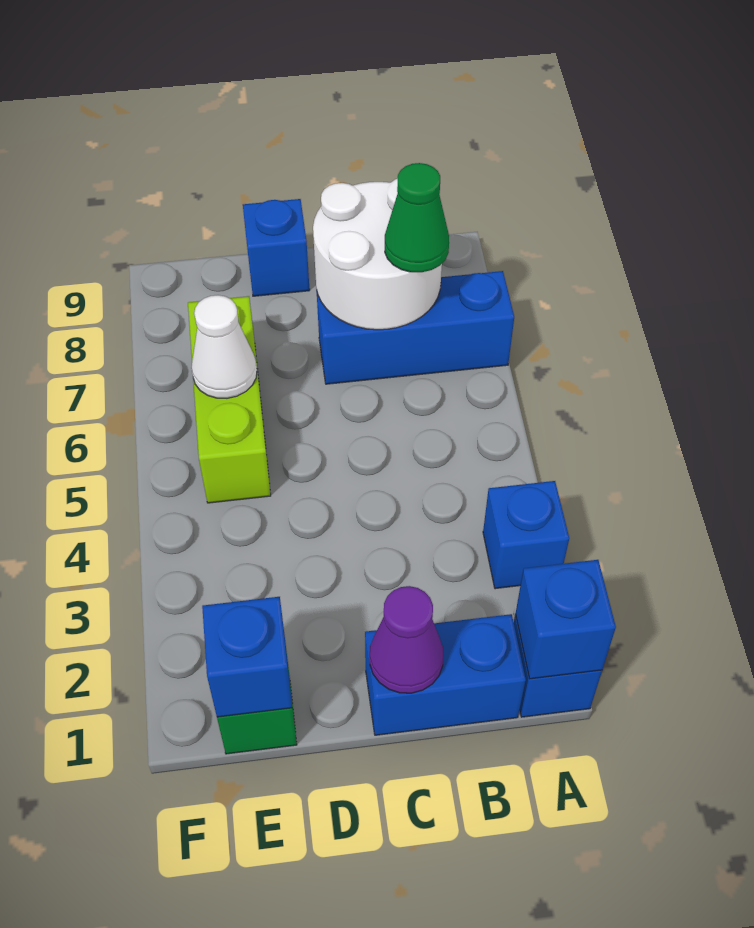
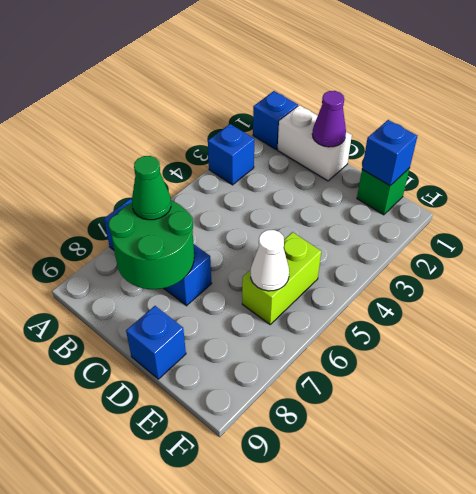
blue brick A1 level 2 -> none
blue brick B1:C1 level 1 -> white brick B1:C1 level 1
white round brick B7:C8 level 2 -> green round brick B7:C8 level 2
lime brick E5:E7 level 1 -> lime brick E5:E6 level 1

